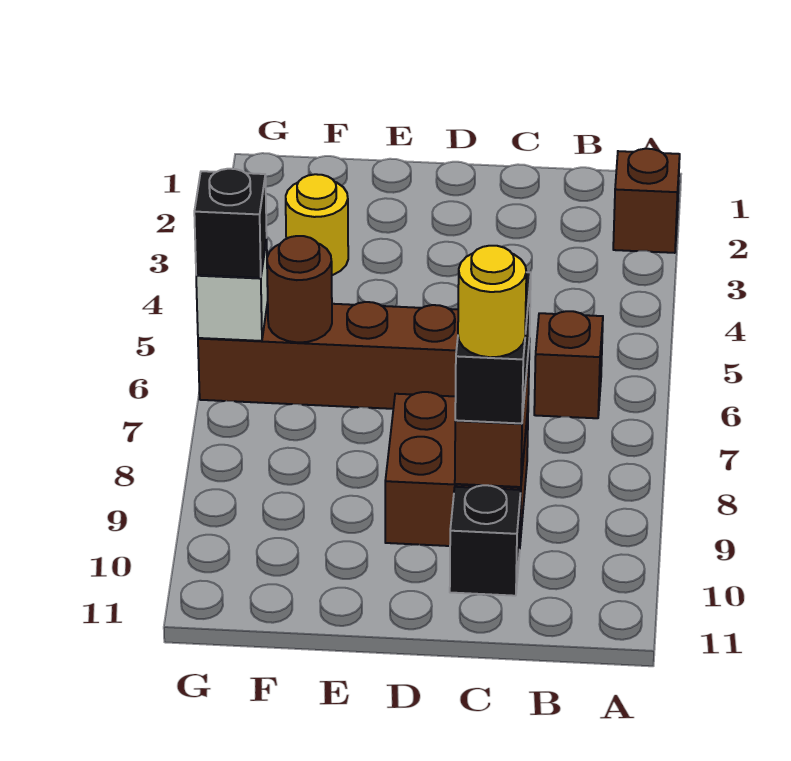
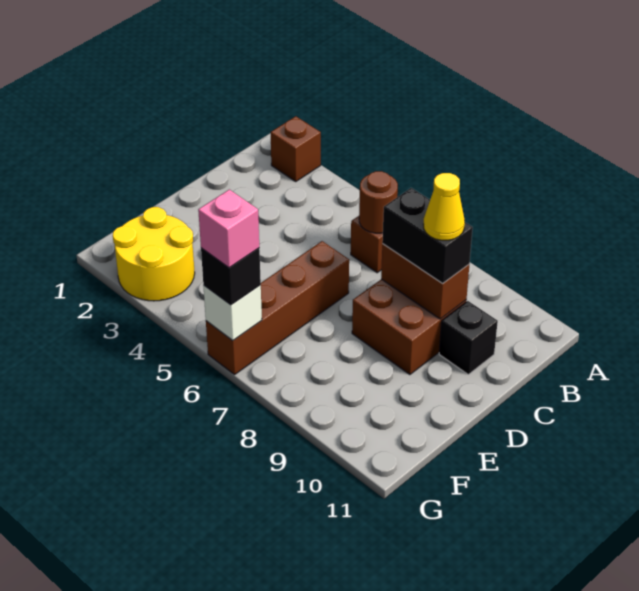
yellow round brick C9 level 4 -> yellow cone C9 level 4
yellow round brick F3 level 1 -> yellow round brick F2:G3 level 1
brown round brick F6 level 2 -> brown round brick B6 level 2
none -> pink brick G6 level 4

